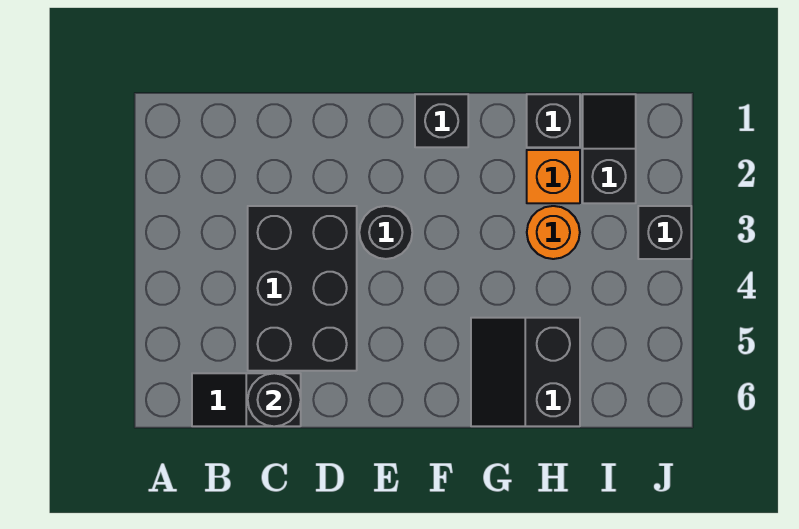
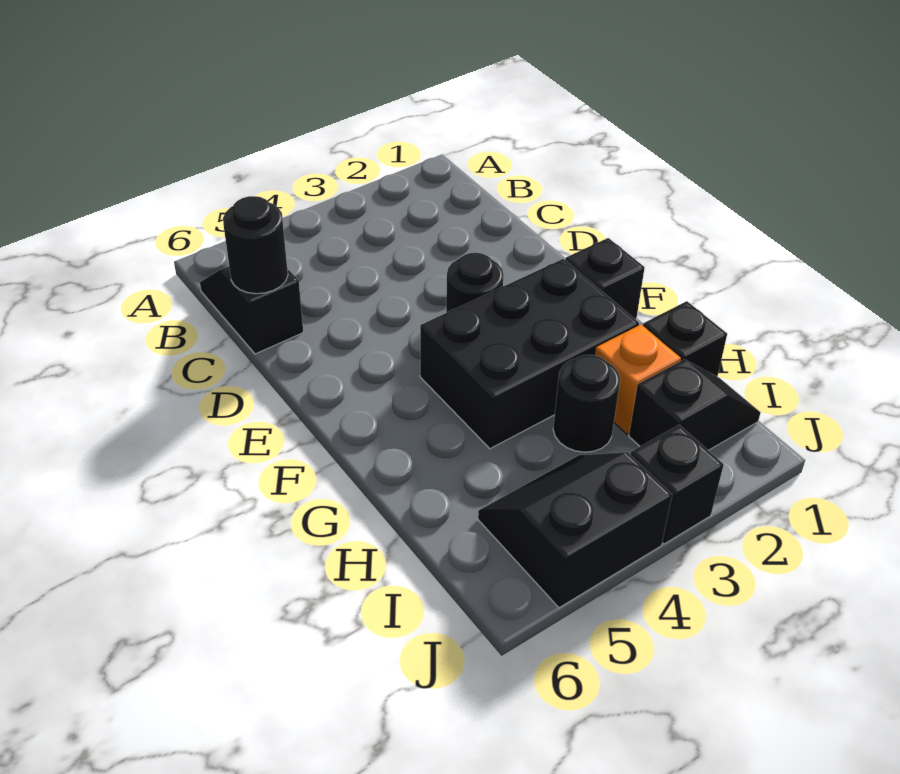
black brick C3:D5 level 1 -> black brick F2:G4 level 1
black slope G5:H6 level 1 top H -> black slope I4:J5 level 1 top J
orange round brick H3 level 1 -> black round brick H3 level 1

